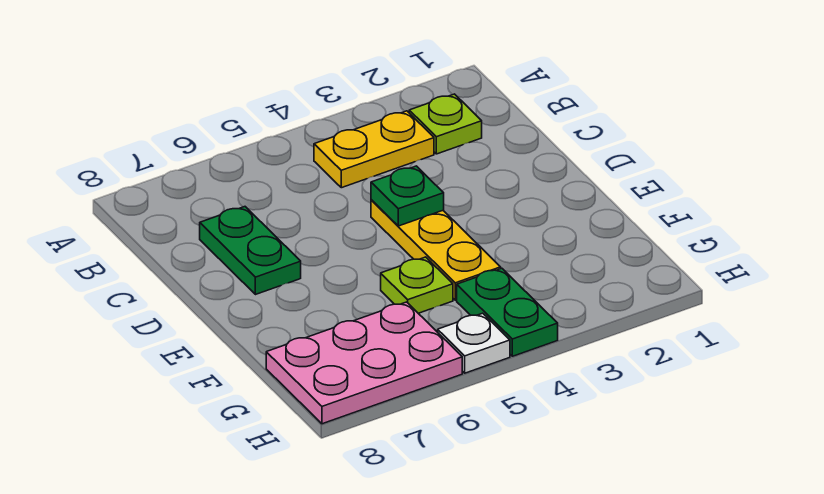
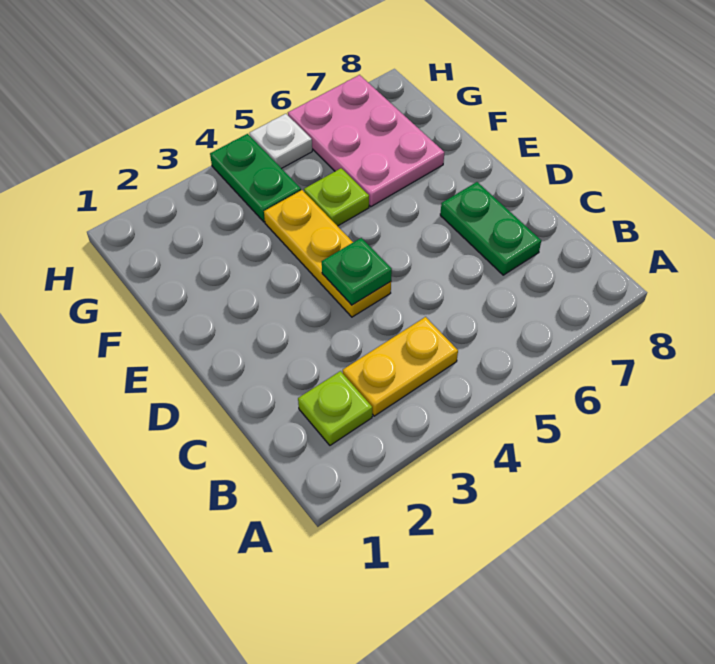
pink plate G6:H8 level 1 -> pink plate F6:H7 level 1

